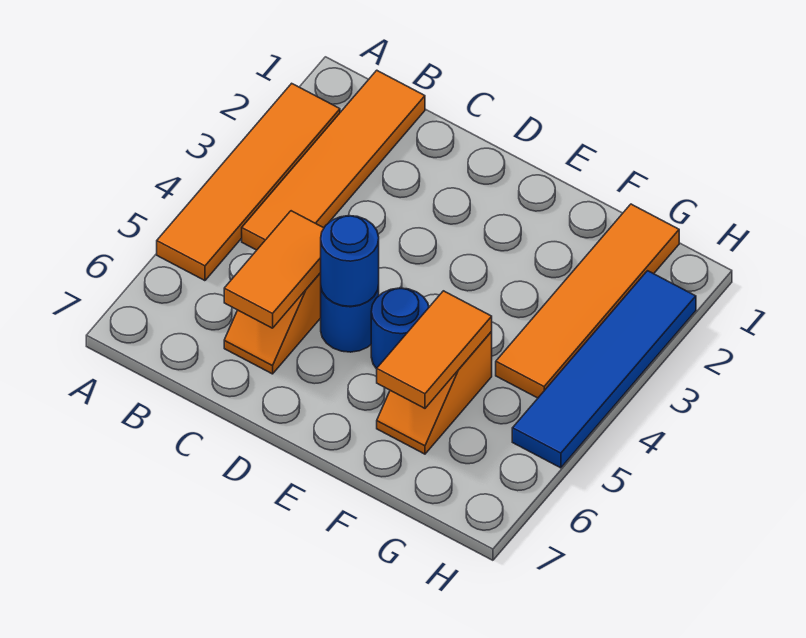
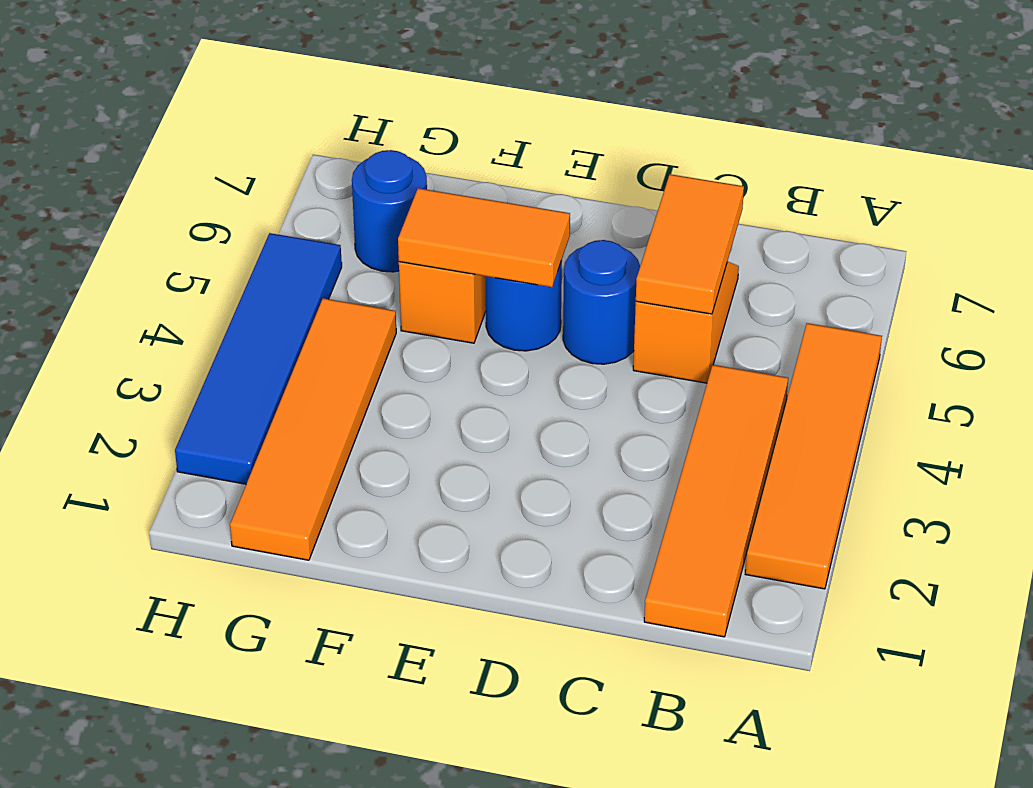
blue round brick D5 level 2 -> blue round brick G6 level 1
orange tile F5:F6 level 2 -> orange tile E5:F5 level 2

